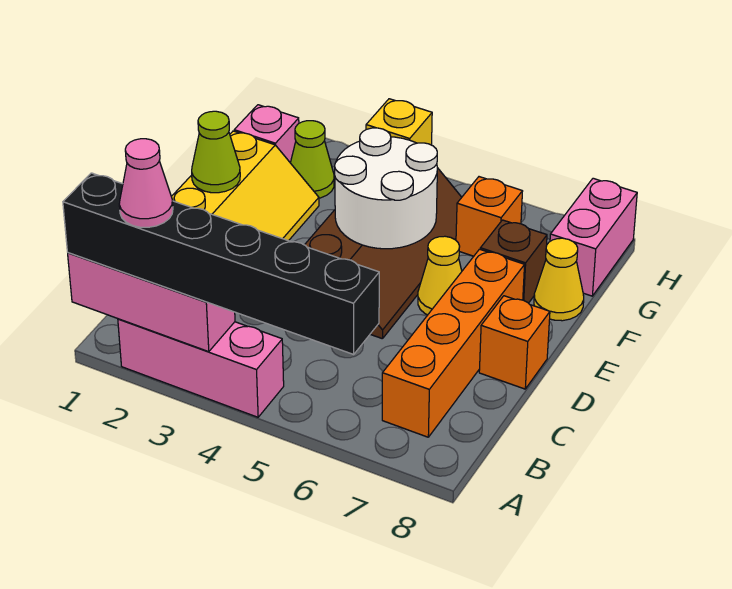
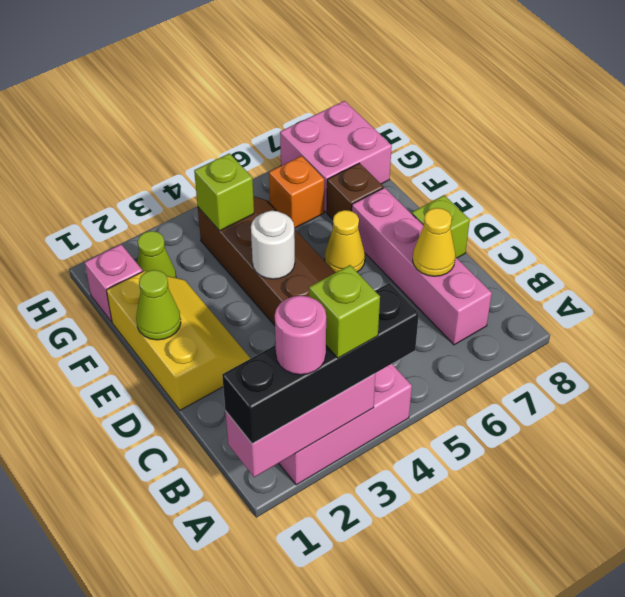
black brick A1:A6 level 3 -> black brick A1:A4 level 3
pink cone A2 level 4 -> pink round brick A2 level 4
none -> lime brick A3 level 4
orange brick B7:E7 level 1 -> pink brick B7:E7 level 1
orange brick D8 level 1 -> lime brick D8 level 1
white round brick E4:F5 level 2 -> white round brick E4 level 2
yellow cone F8 level 1 -> yellow cone C7 level 2
yellow brick G4 level 2 -> lime brick G4 level 2
pink brick G8:H8 level 1 -> pink brick G7:H8 level 1

